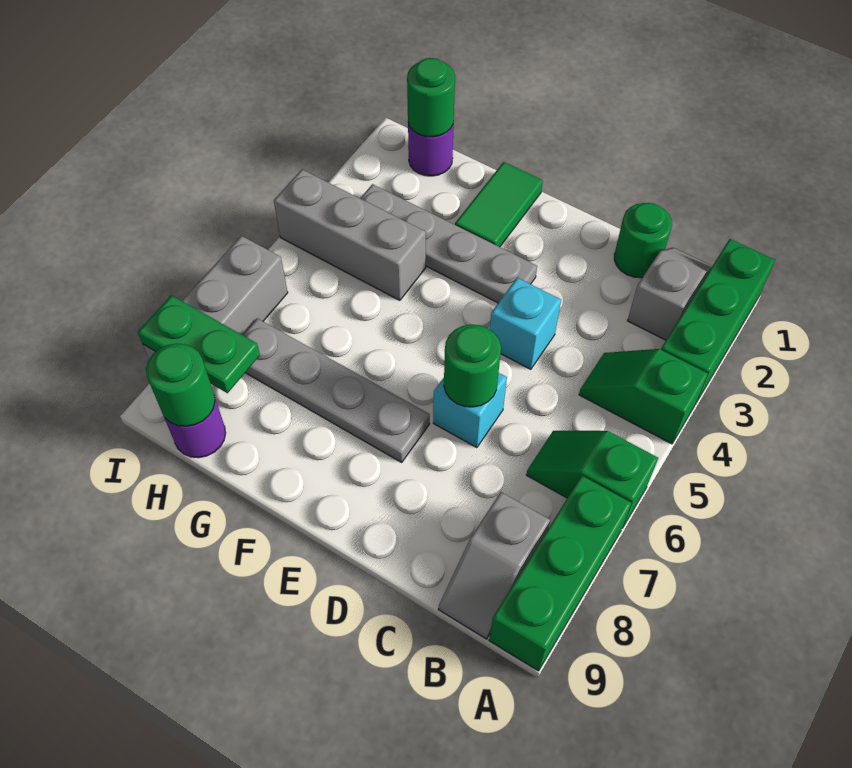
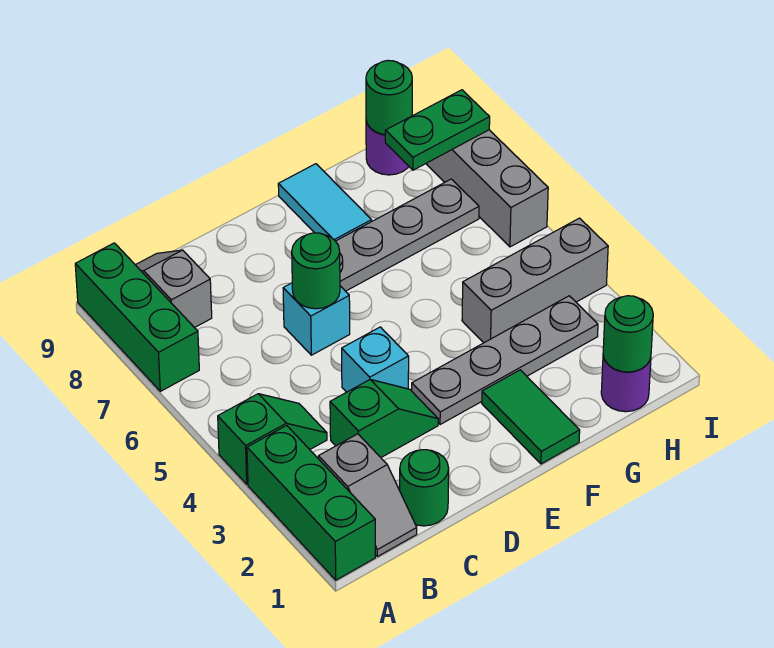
green slope A6:B6 level 1 top A -> green slope C3:D3 level 1 top C
none -> cyan tile F8:F9 level 1

